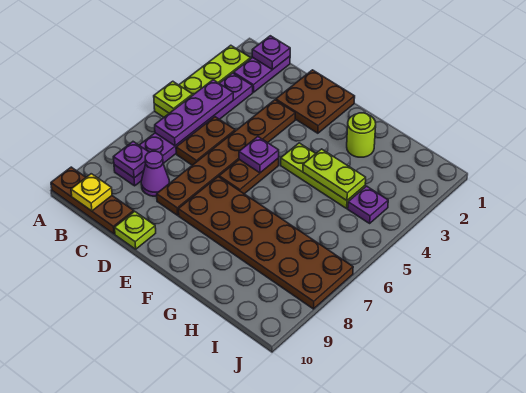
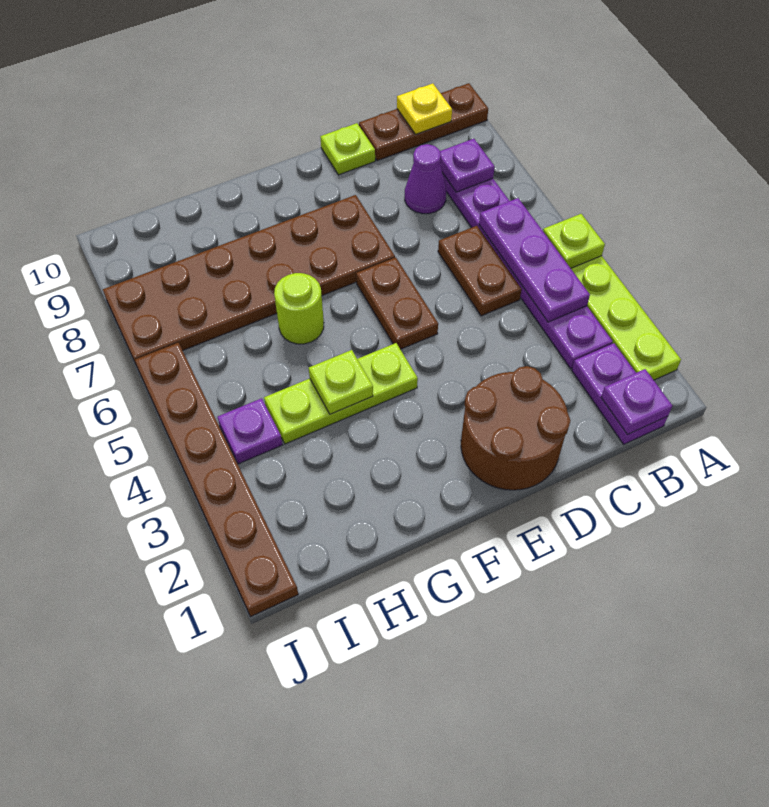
brown plate D1:E2 level 1 -> brown round brick D1:E2 level 1
brown plate D3:D8 level 1 -> brown plate J1:J6 level 1
purple plate E5 level 2 -> none
lime round brick G2 level 1 -> lime round brick G6 level 1
lime plate G4:H4 level 2 -> lime plate G4 level 2

